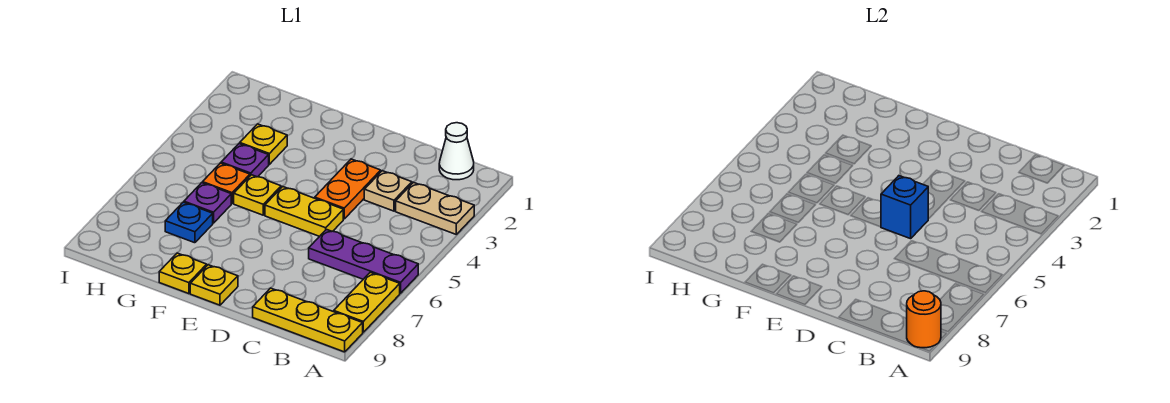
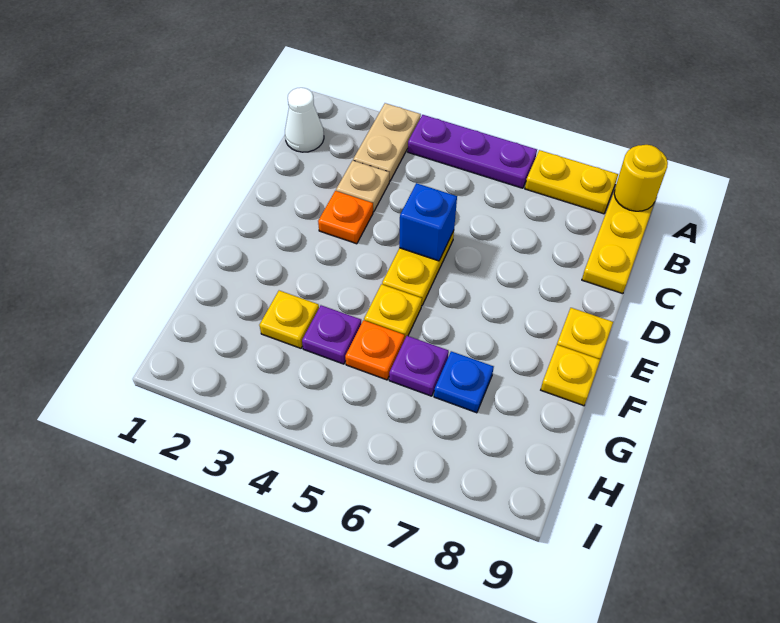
purple plate A6:C6 level 1 -> purple plate A4:A6 level 1
orange round brick A9 level 2 -> yellow round brick A9 level 2
orange plate D3:D4 level 1 -> orange plate D3 level 1

